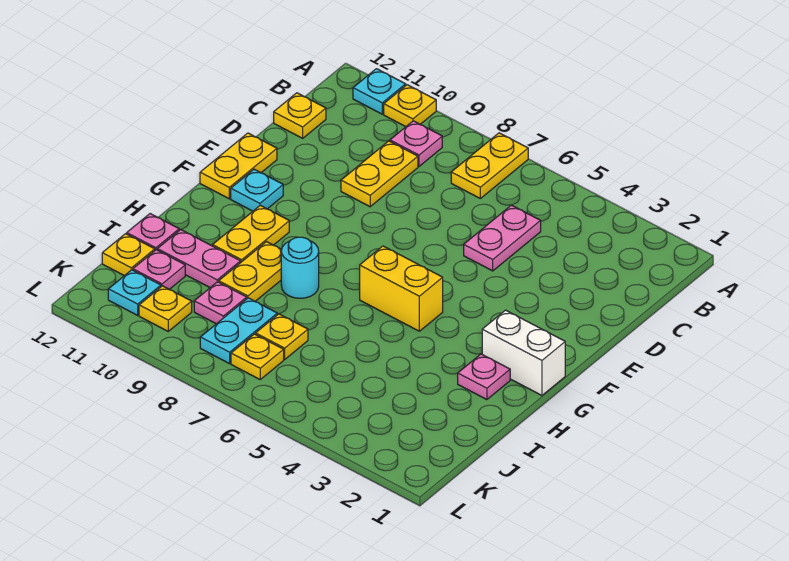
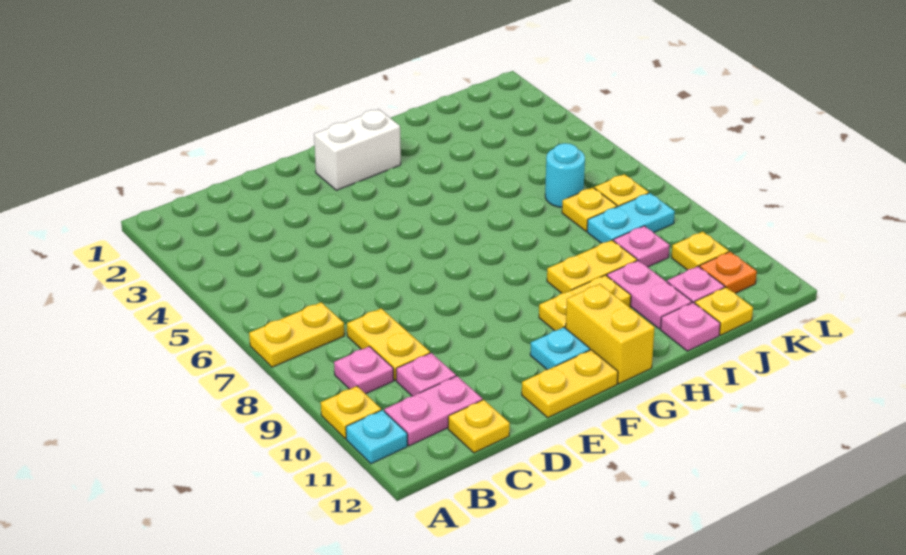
pink plate C5:D5 level 1 -> pink plate B11:C11 level 1
yellow plate C9:D9 level 1 -> yellow plate C8:C9 level 1
white brick G1:G2 level 1 -> white brick F2:G2 level 1
yellow brick G5:G6 level 1 -> yellow brick G11:G12 level 1
pink plate H2 level 1 -> pink plate C10 level 1
cyan round brick H8 level 1 -> cyan round brick J6 level 1
cyan plate K11 level 1 -> orange plate K11 level 1

